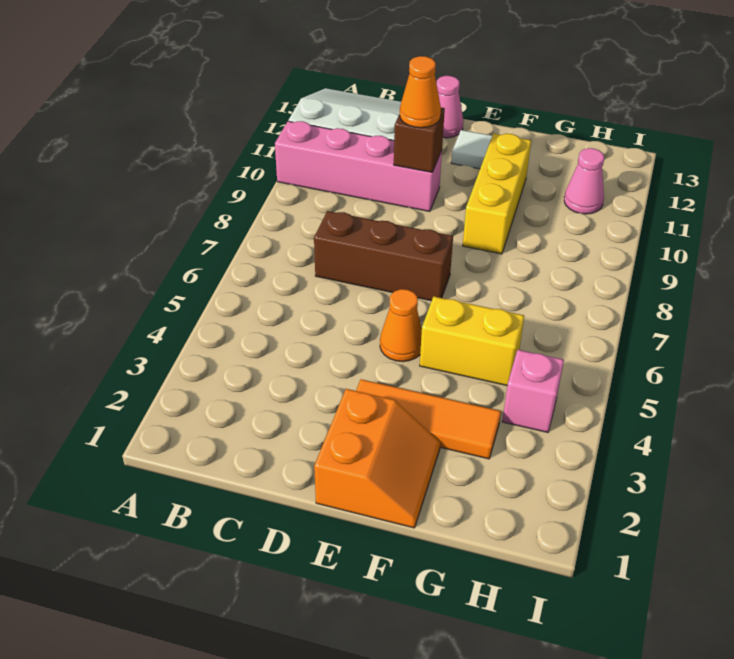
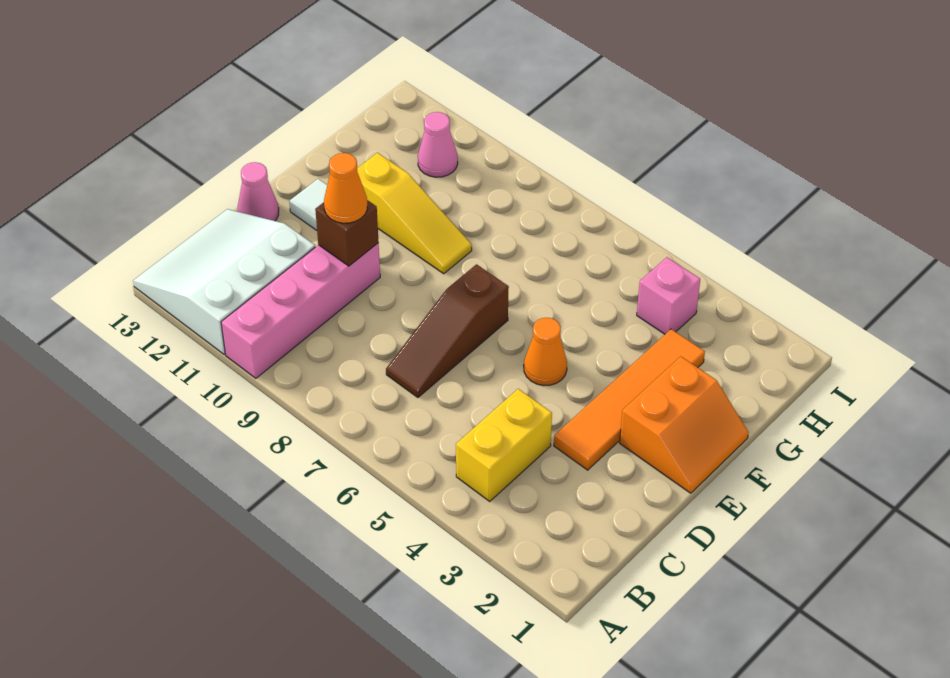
brown brick C7:E7 level 1 -> brown slope C7:E7 level 1 top E
orange slope E1:F2 level 1 top E -> orange slope E1:F2 level 1 top 2
orange tile E3:G3 level 1 -> orange tile D3:G3 level 1
yellow brick F5:G5 level 1 -> yellow brick B4:C4 level 1
yellow brick F9:F11 level 1 -> yellow slope F9:F11 level 1 top 11

